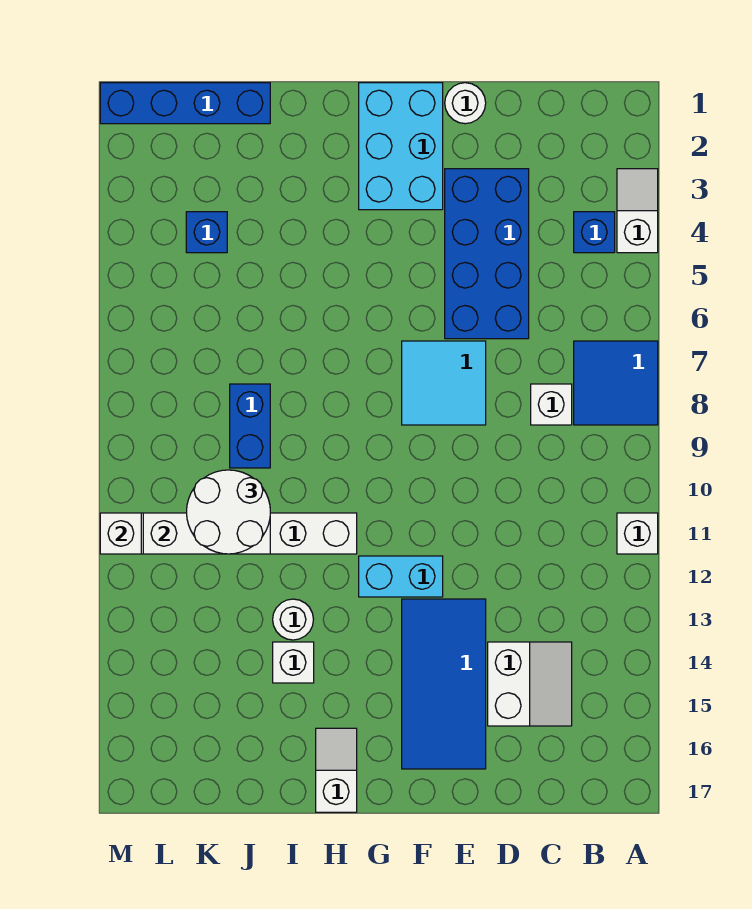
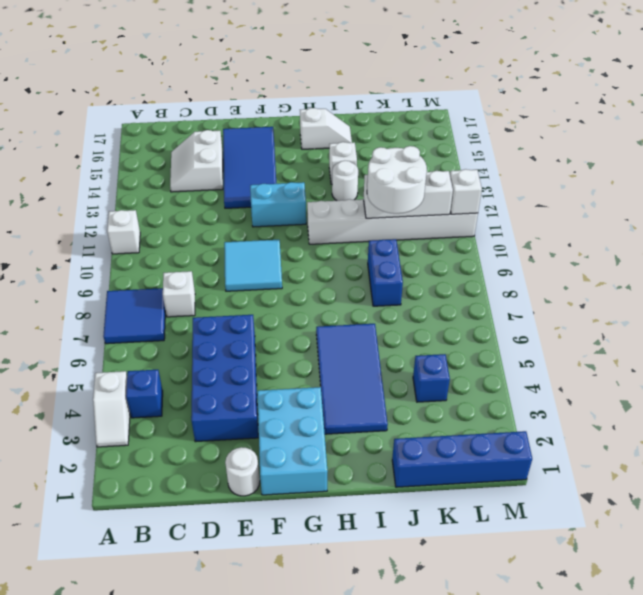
cyan tile E7:F8 level 1 -> cyan tile E9:F10 level 1
none -> blue tile H3:I6 level 1
white slope H16:H17 level 1 top 17 -> white slope H16:I16 level 1 top H

